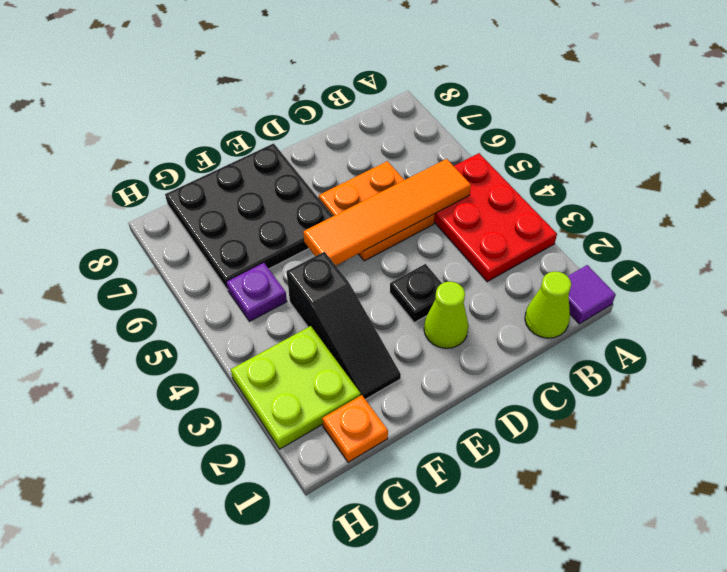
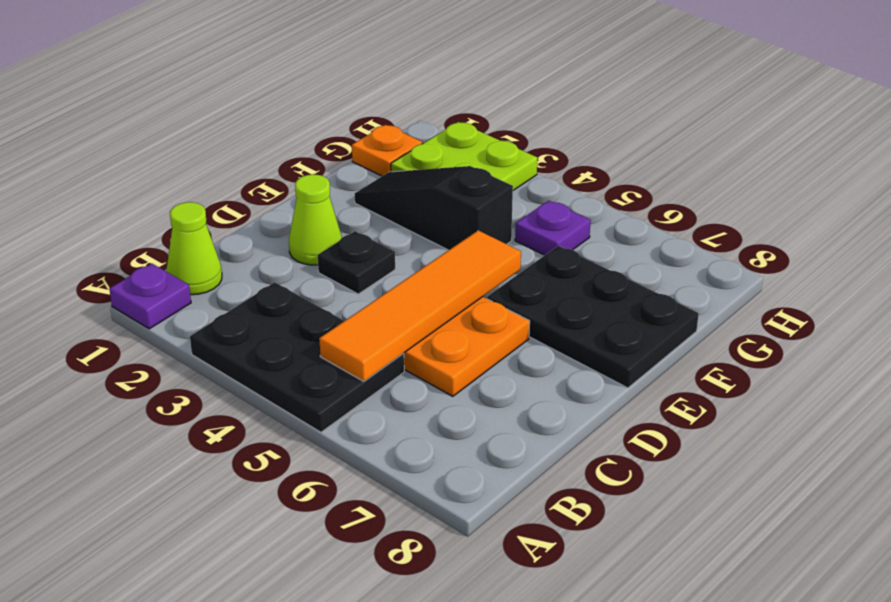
purple tile A1 level 1 -> purple plate A1 level 1
red plate A3:B5 level 1 -> black plate A3:B5 level 1
black plate E6:G8 level 1 -> black plate E6:F8 level 1

